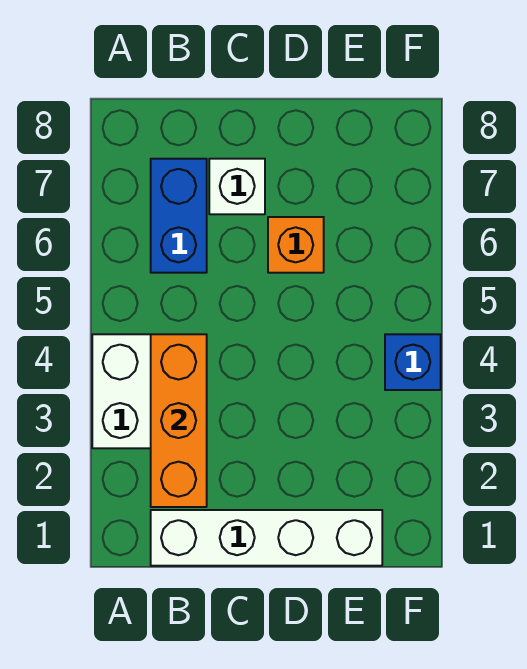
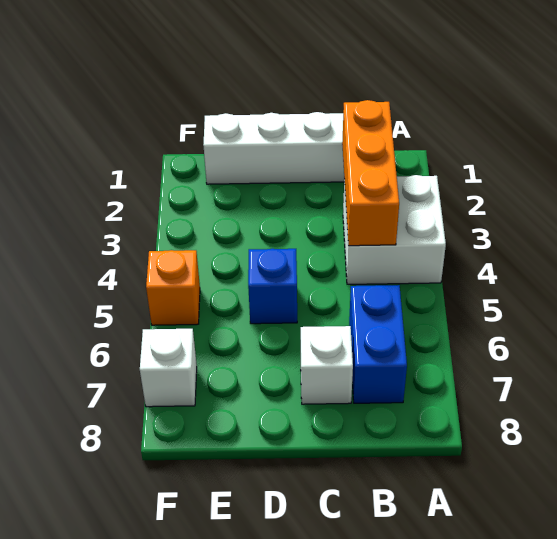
orange brick D6 level 1 -> orange brick F5 level 1
blue brick F4 level 1 -> blue brick D5 level 1
none -> white brick F7 level 1

